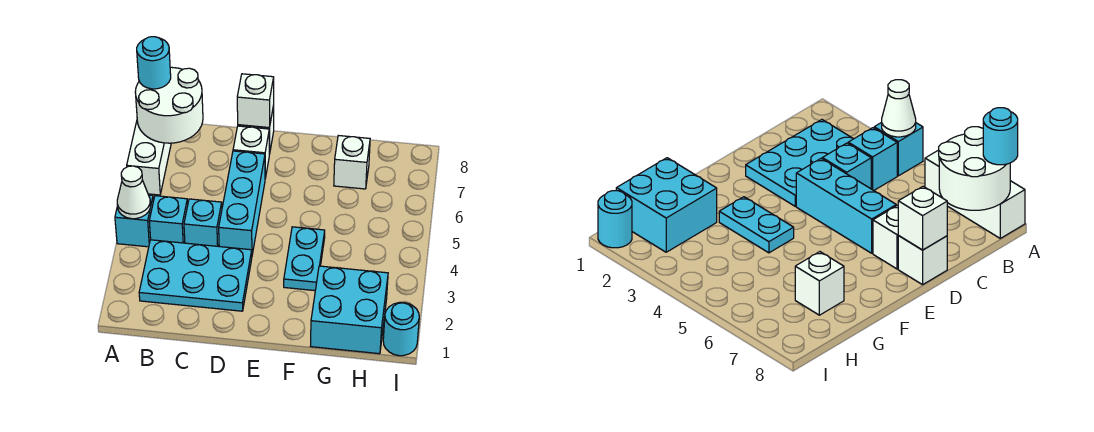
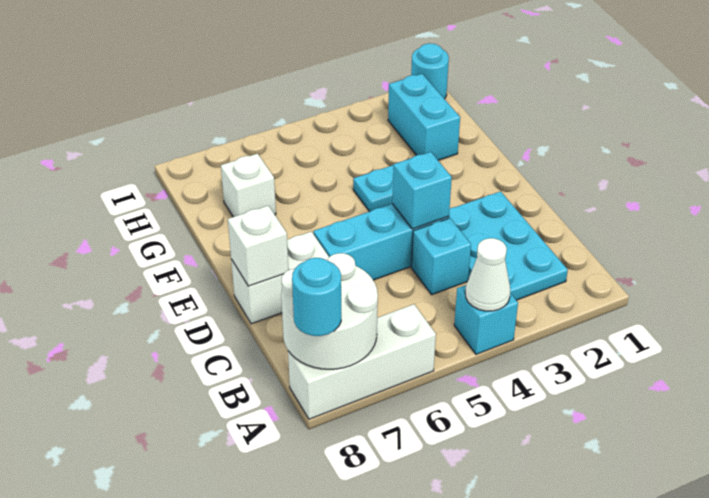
cyan brick B4 level 1 -> cyan brick D4 level 2
cyan brick G1:H2 level 1 -> cyan brick G2:H2 level 1

